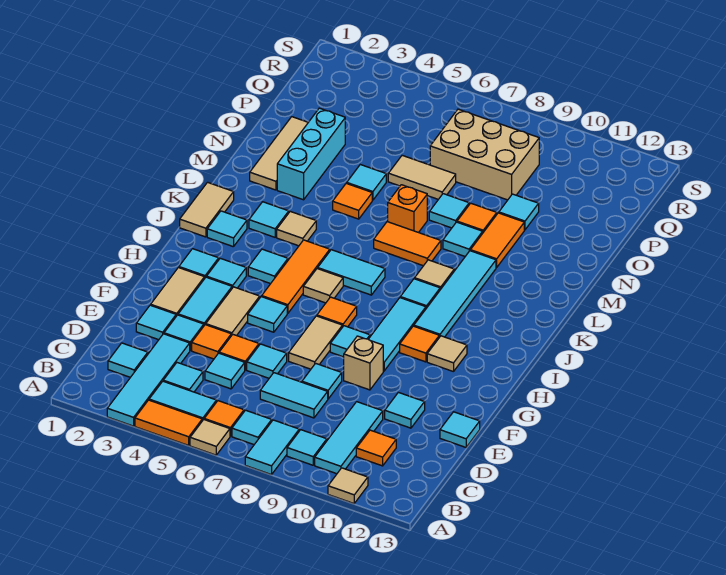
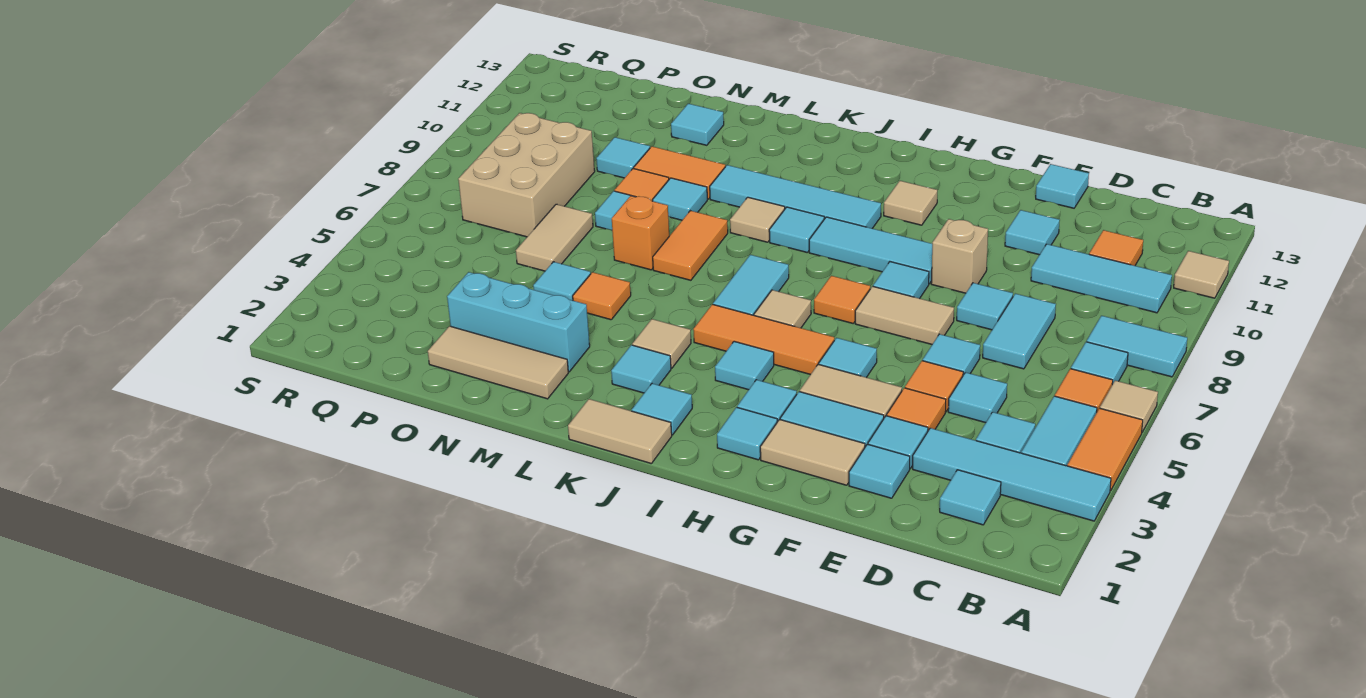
cyan tile B9 level 1 -> cyan tile N12 level 1
orange tile H10 level 1 -> none

